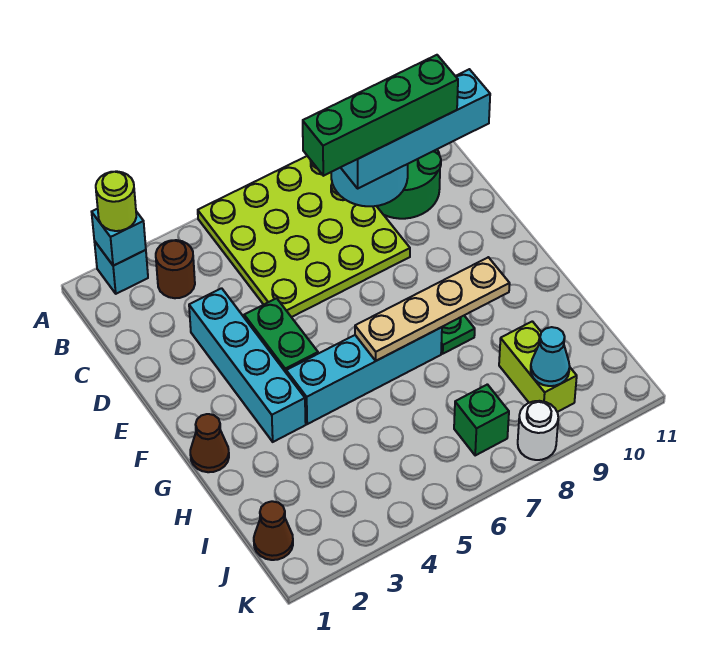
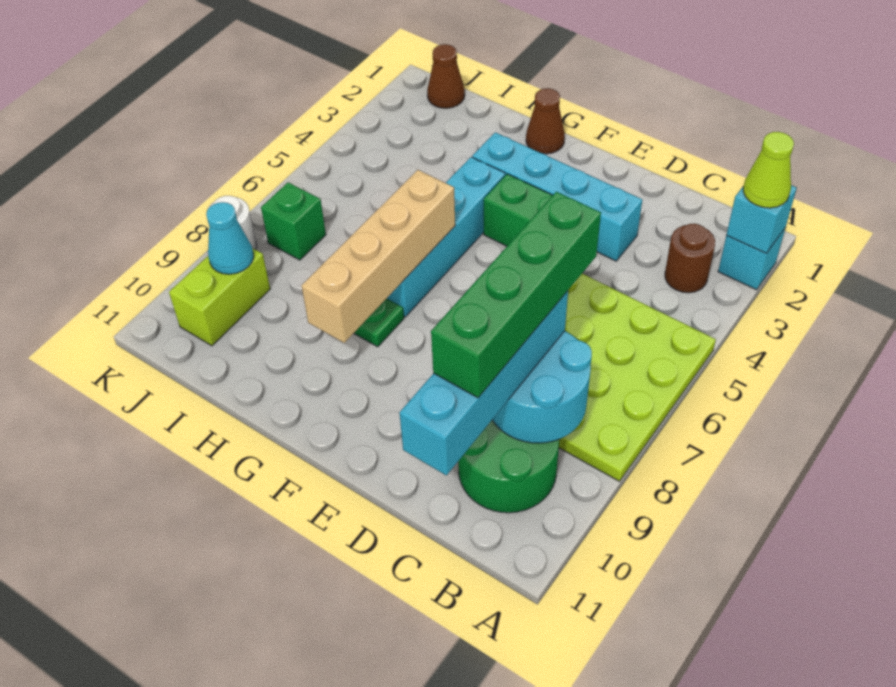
lime round brick A2 level 3 -> lime cone A2 level 3
tan plate G6:G9 level 2 -> tan brick G6:G9 level 2
lime brick I9:J9 level 1 -> lime brick J9:J10 level 1

